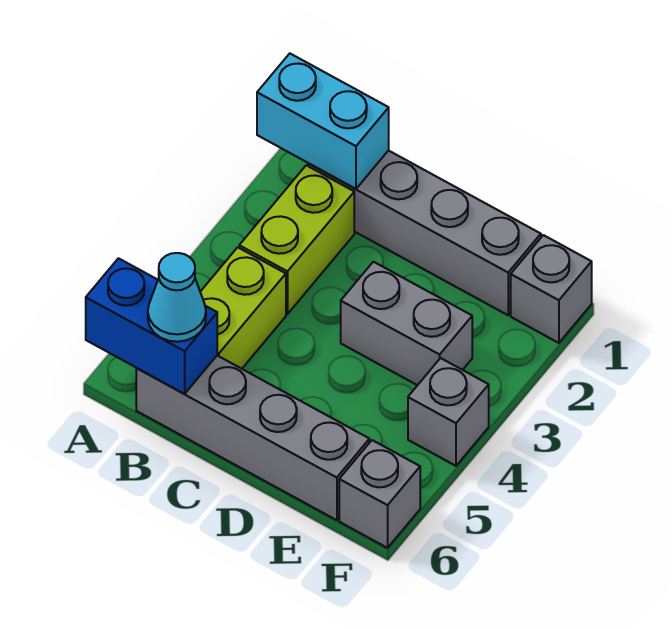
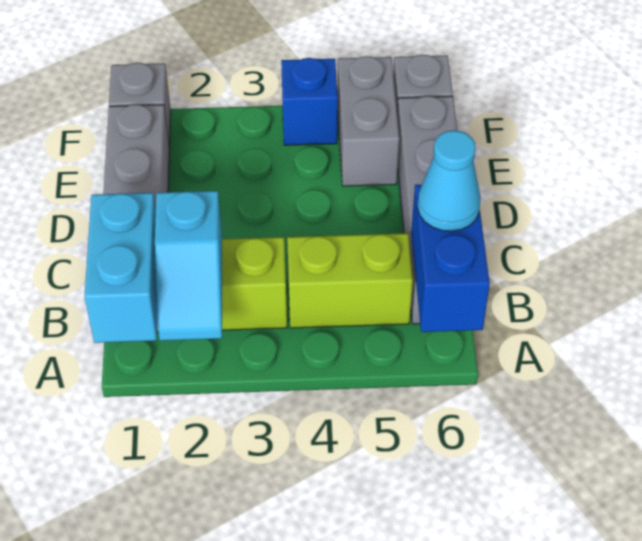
none -> cyan slope A2:B2 level 2 top B
grey brick D3:E3 level 1 -> grey brick E5:F5 level 1
grey brick F4 level 1 -> blue brick F4 level 1

